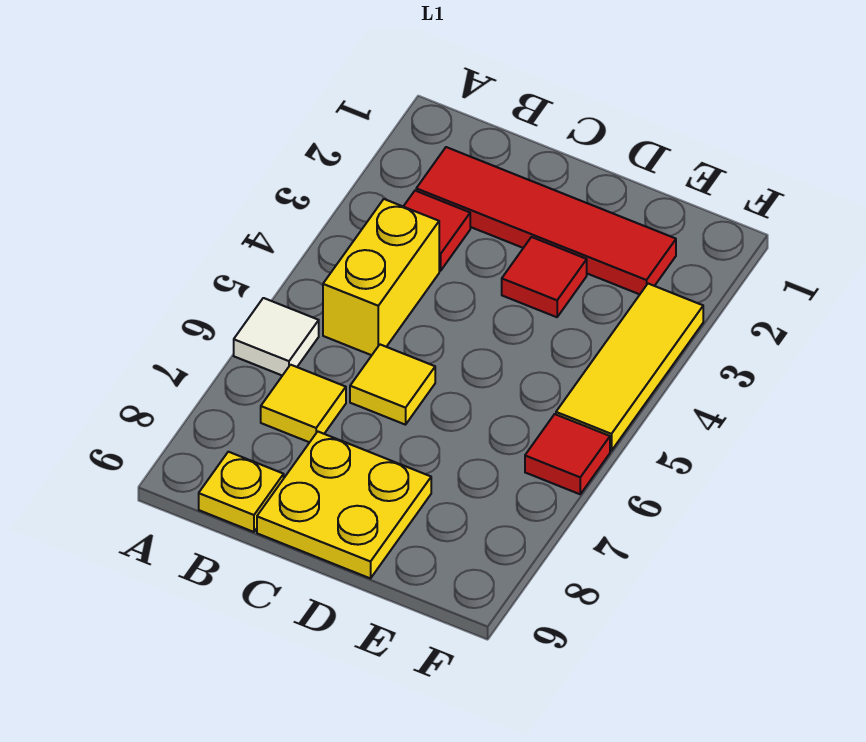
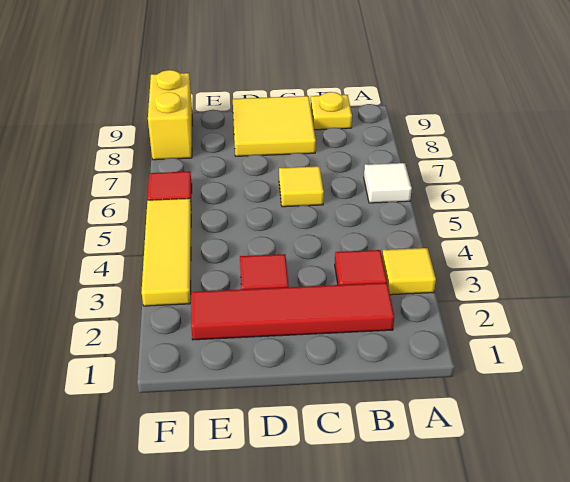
yellow brick B4:B5 level 1 -> yellow brick F8:F9 level 1
yellow tile B7 level 1 -> yellow tile A3 level 1
yellow plate C8:D9 level 1 -> yellow tile C8:D9 level 1

